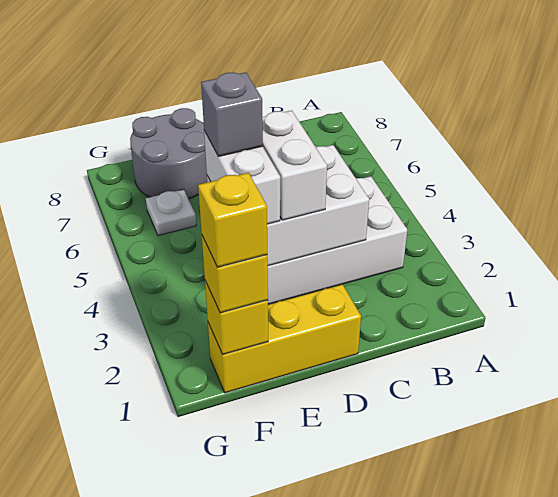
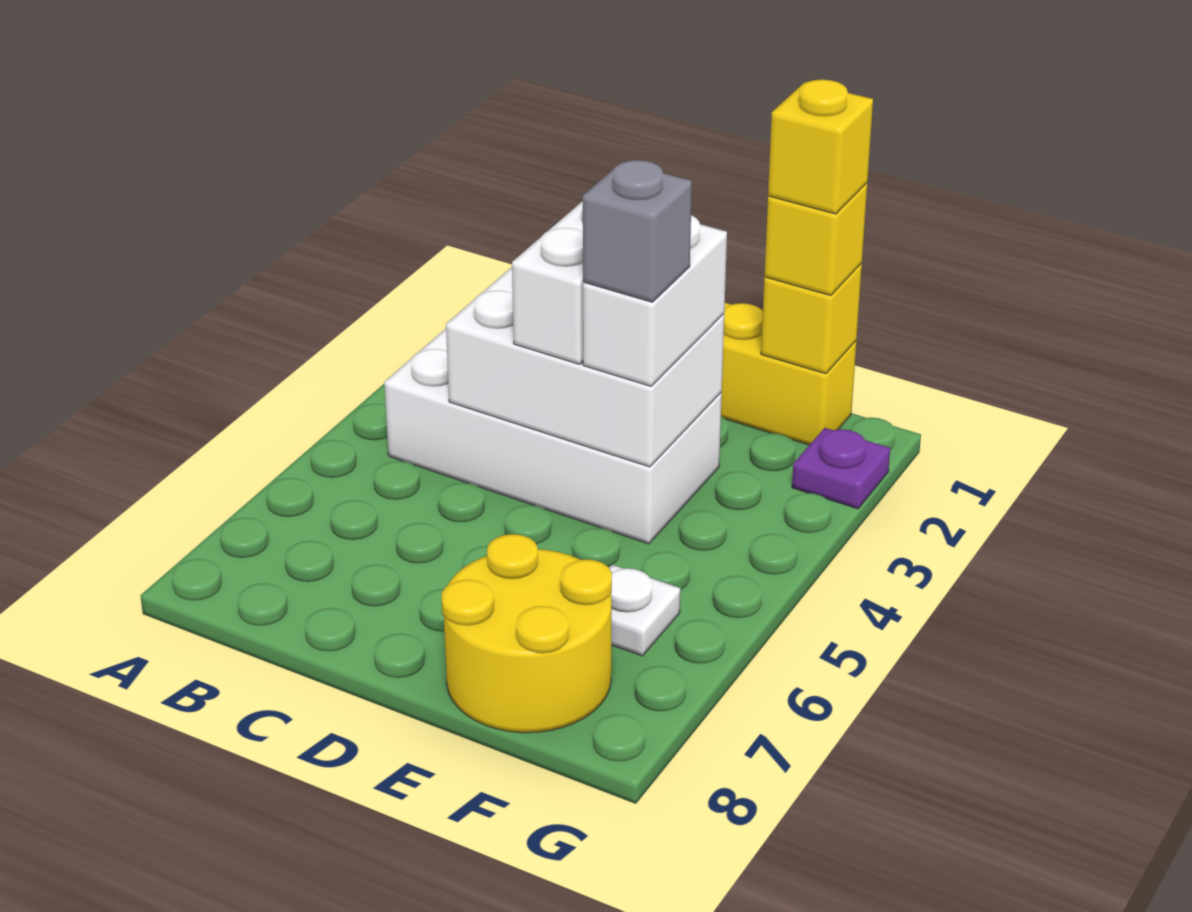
grey round brick E7:F8 level 1 -> yellow round brick E7:F8 level 1
none -> purple plate G2 level 1

